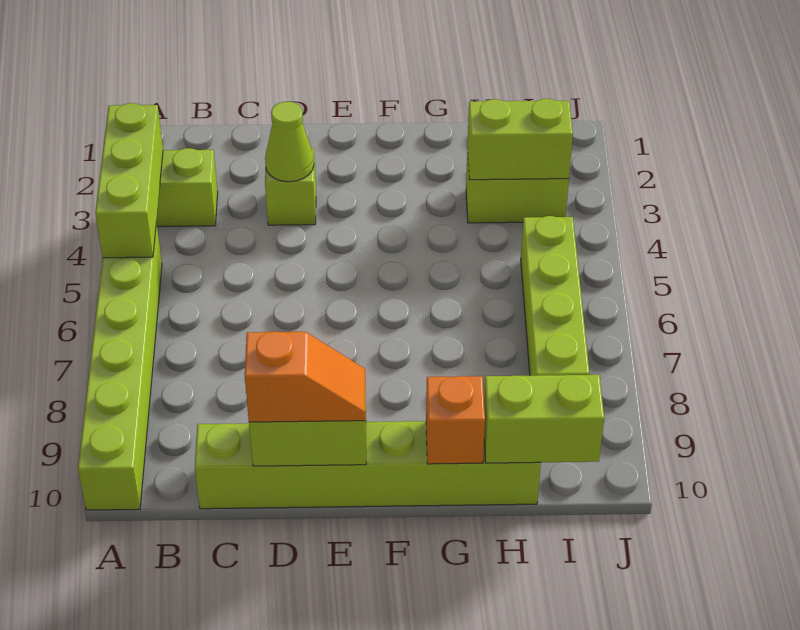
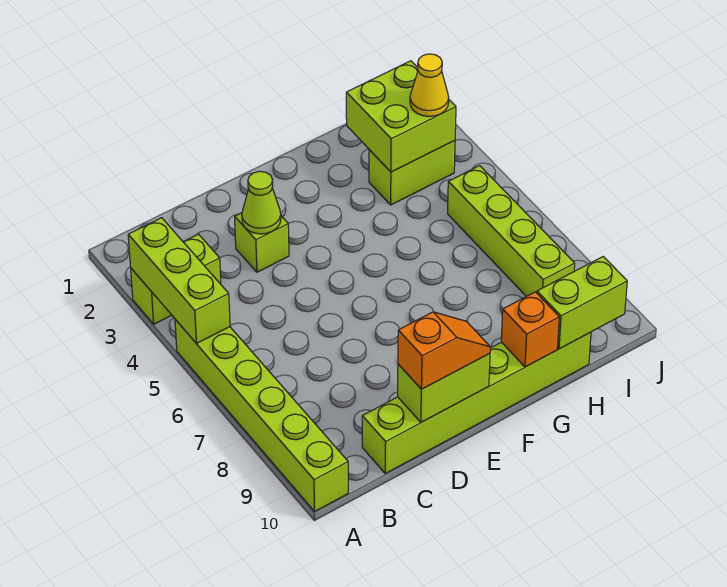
lime brick H3:I3 level 2 -> lime brick H2:I3 level 2
none -> yellow cone I3 level 3

